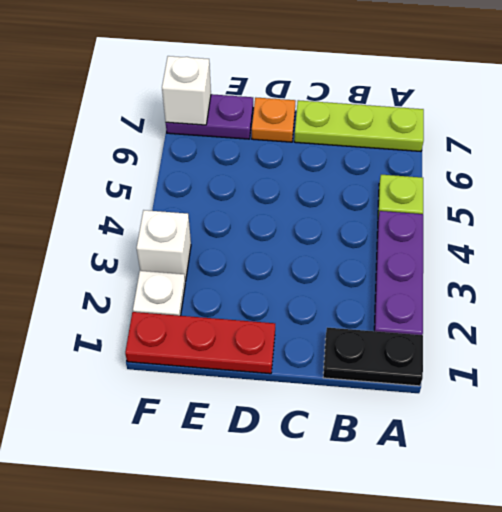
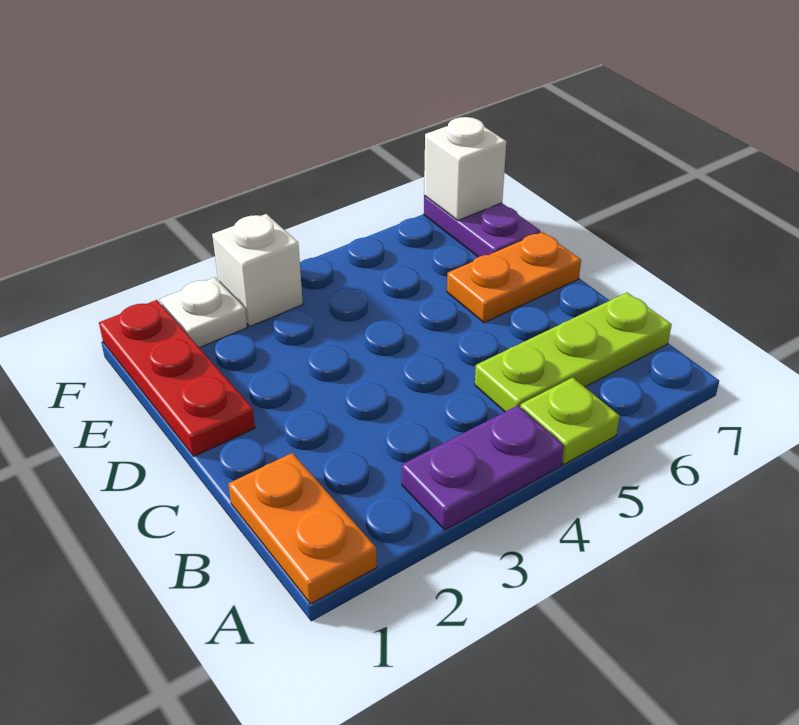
black plate A1:B1 level 1 -> orange plate A1:B1 level 1
purple plate A2:A4 level 1 -> purple plate A3:A4 level 1
lime plate A7:C7 level 1 -> lime plate B5:B7 level 1
orange plate D7 level 1 -> orange plate D6:D7 level 1

